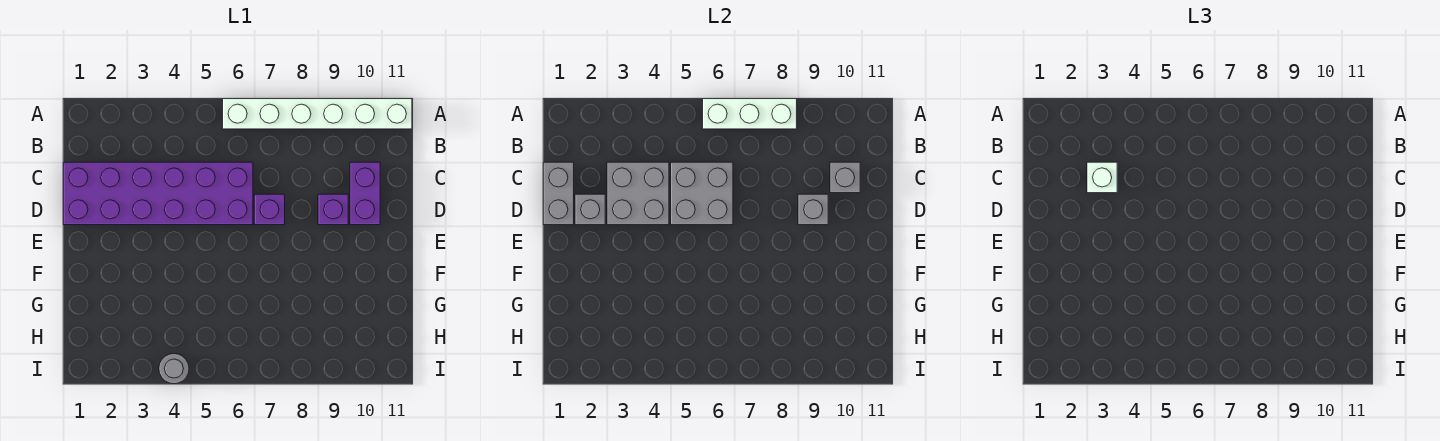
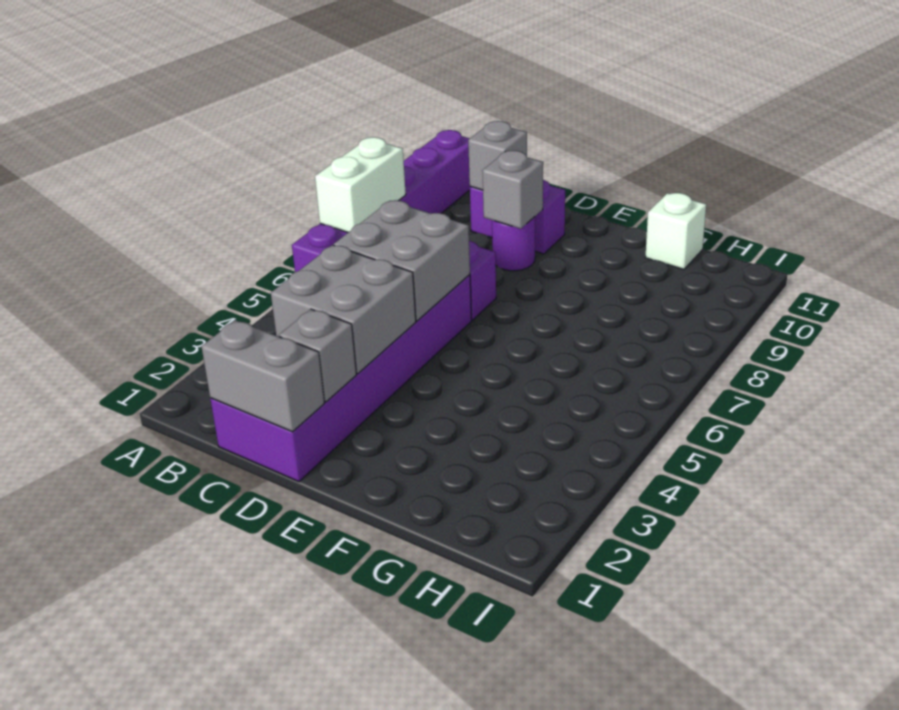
white brick A6:A11 level 1 -> purple brick A6:A11 level 1
white brick A6:A8 level 2 -> white brick A7:A8 level 2
white brick C3 level 3 -> white brick G11 level 1
purple brick D9 level 1 -> purple round brick D9 level 1
grey round brick I4 level 1 -> none

